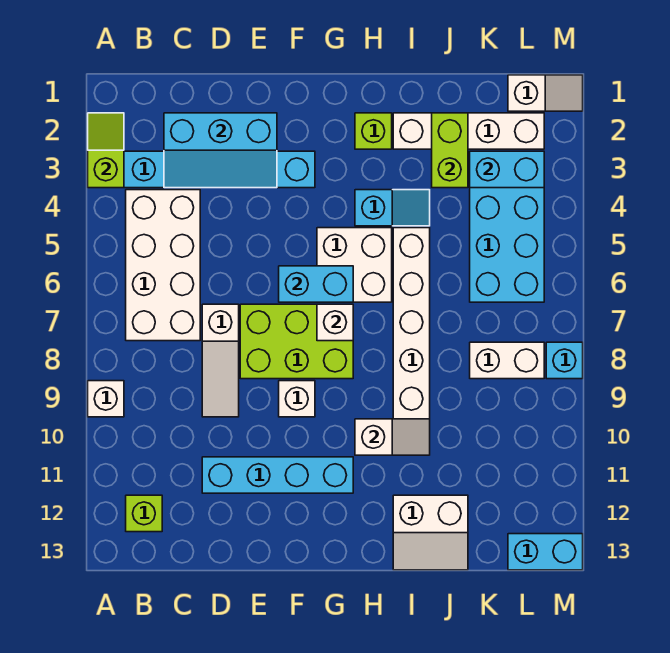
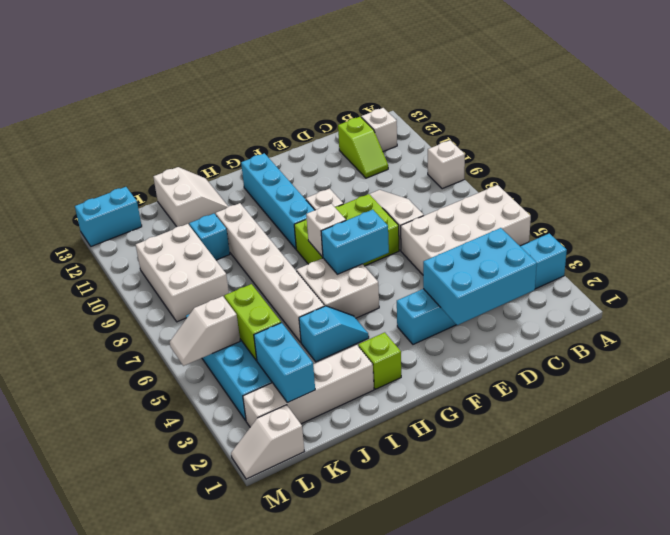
lime slope A2:A3 level 2 top 3 -> lime slope C11:C12 level 1 top 12
white brick B4:C7 level 1 -> white brick A5:D6 level 1
lime brick B12 level 1 -> white brick B12 level 1
cyan slope C2:E3 level 2 top 2 -> cyan brick C2:E3 level 2
cyan brick D11:G11 level 1 -> cyan brick G9:G12 level 1
cyan slope H4:I4 level 1 top H -> cyan slope H4:I4 level 1 top I
white slope H10:I10 level 2 top H -> white slope L5:M5 level 2 top L
white slope I12:J13 level 1 top 12 -> white slope I12:J13 level 1 top J
lime brick J2:J3 level 2 -> lime brick K4:K5 level 2
cyan brick K3:L3 level 2 -> cyan brick K2:K3 level 2
white brick K8:L8 level 1 -> white brick K8:L10 level 1
cyan brick M8 level 1 -> cyan brick J10 level 1

